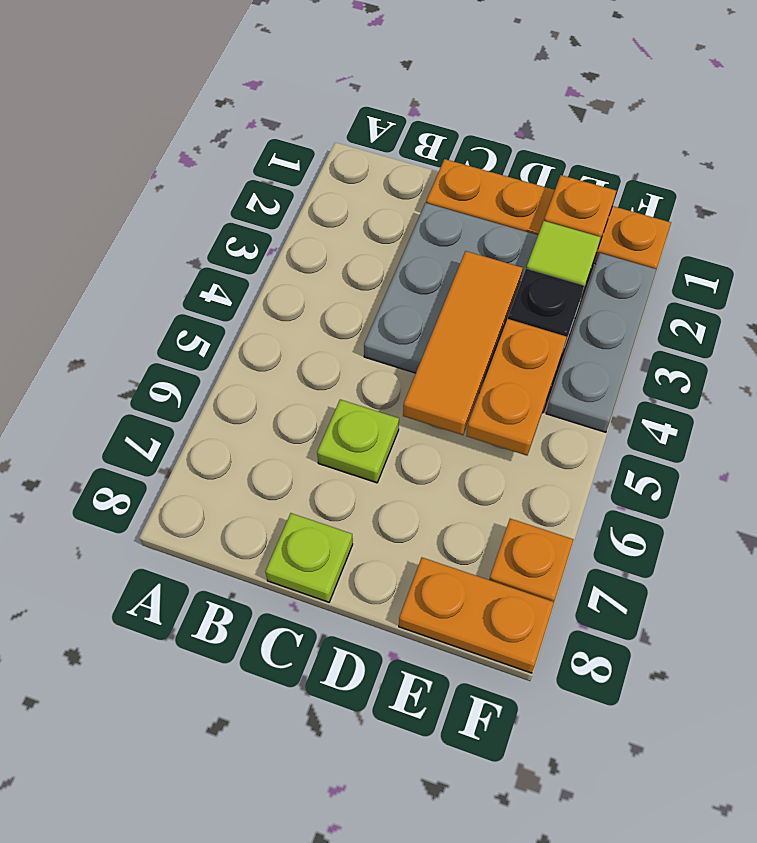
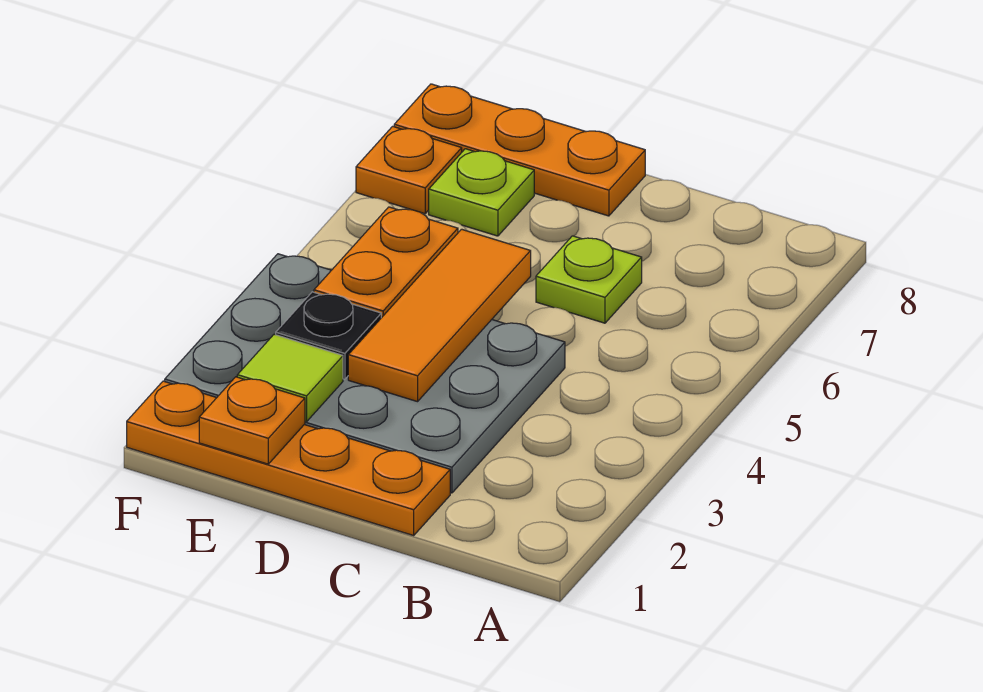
lime plate C8 level 1 -> lime plate E7 level 1
orange plate E8:F8 level 1 -> orange plate D8:F8 level 1

